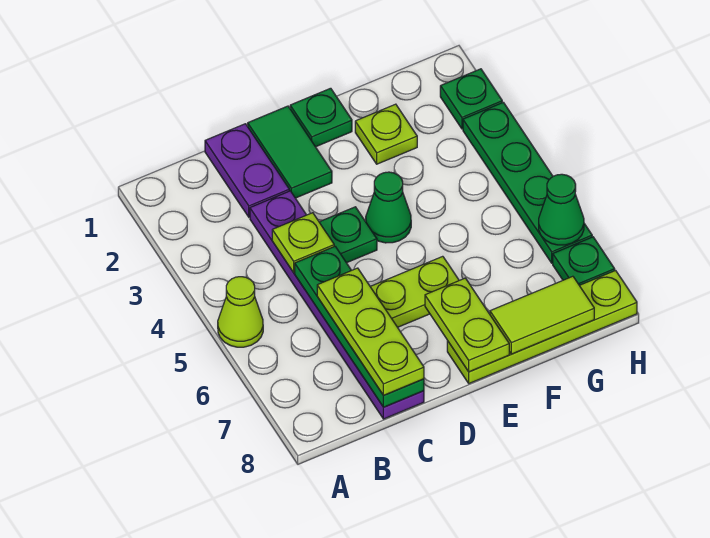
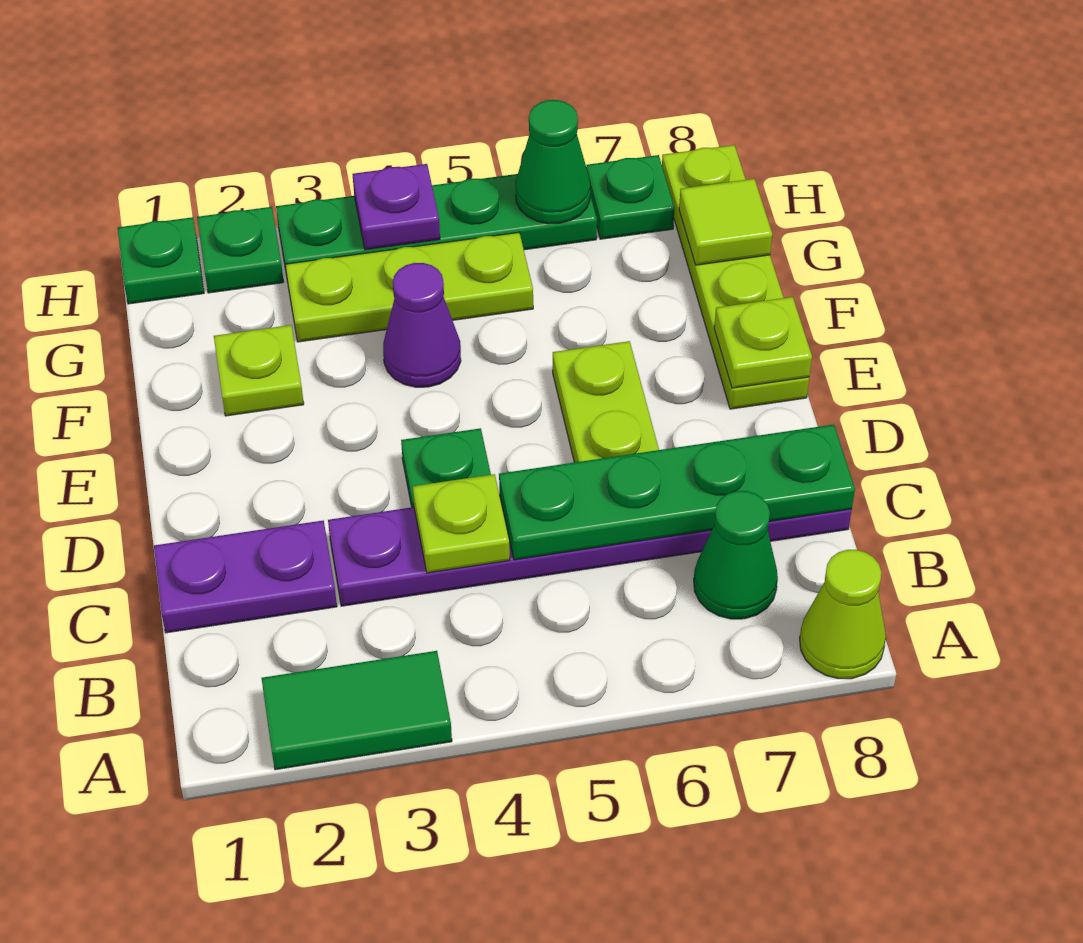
lime cone A5 level 1 -> lime cone A8 level 1
lime plate C6:C8 level 3 -> lime plate G3:G5 level 1
green tile D1:D2 level 1 -> green tile A2:A3 level 1
green plate E1 level 1 -> green plate H1 level 1
green cone E4 level 1 -> green cone B7 level 1
lime plate E7:E8 level 2 -> lime plate E8 level 2
none -> purple cone F4 level 1
lime tile F8:G8 level 2 -> lime tile G8 level 2
none -> purple plate H4 level 2

